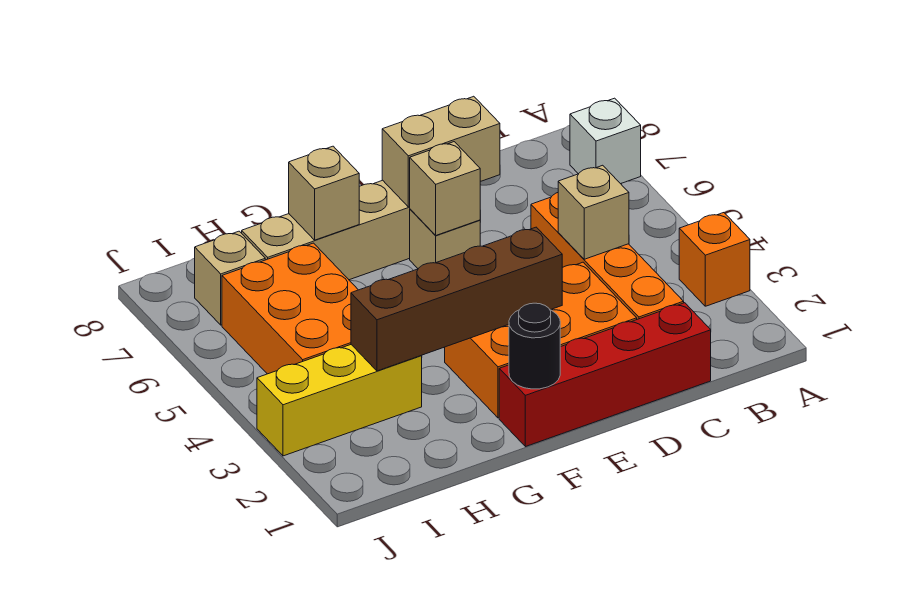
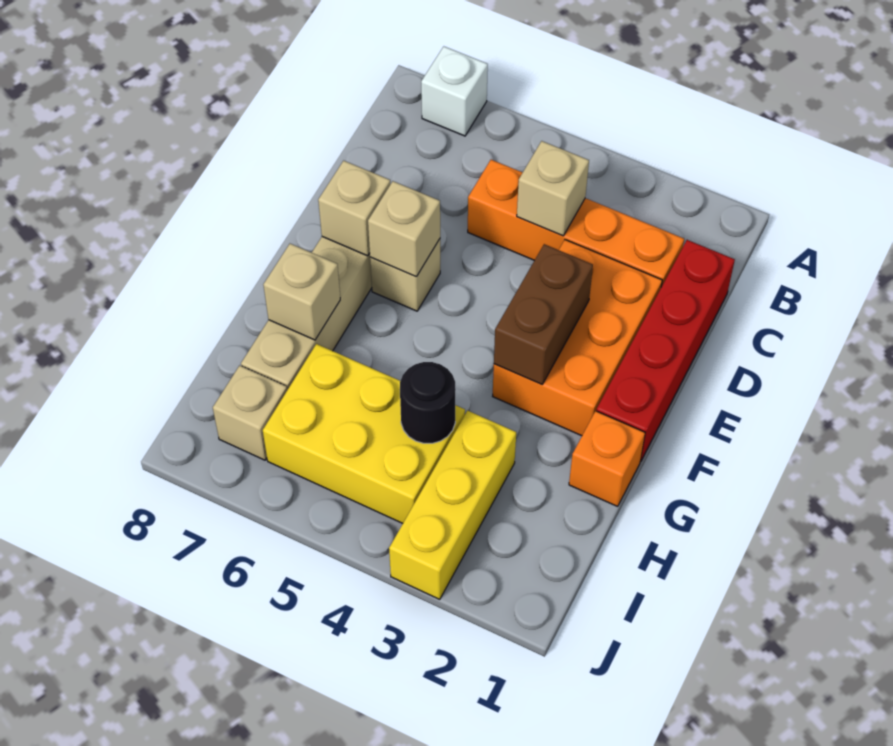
orange brick A3 level 1 -> orange brick G1 level 1
tan brick D7:E7 level 2 -> tan brick E7 level 2
brown brick E3:H3 level 2 -> brown brick E3:F3 level 2
black round brick F1 level 2 -> black round brick H4 level 2
orange brick H4:I6 level 1 -> yellow brick H4:I6 level 1

